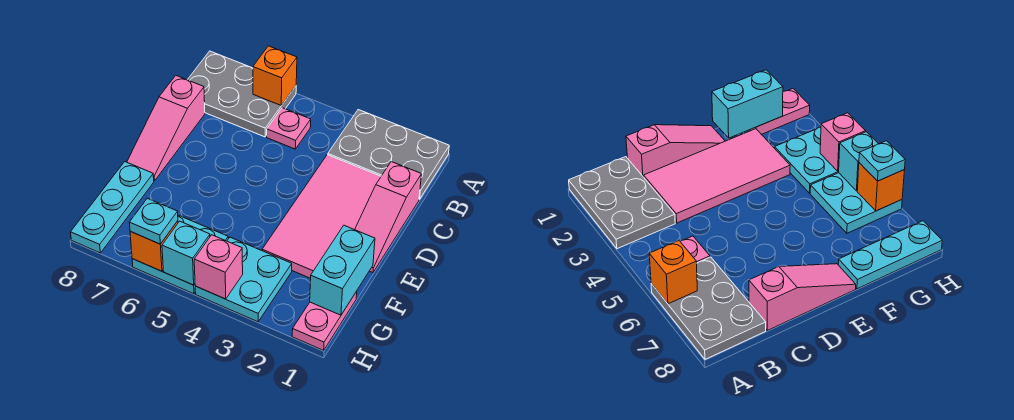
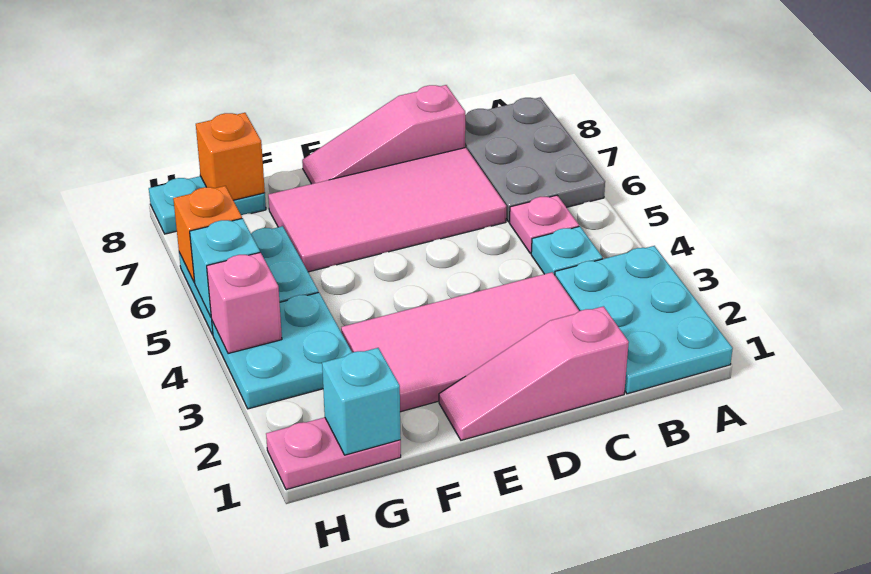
grey plate A1:B3 level 1 -> cyan plate A1:B3 level 1
orange brick A6 level 2 -> orange brick G8 level 2
none -> pink tile C6:F7 level 1
cyan brick F1:G1 level 2 -> cyan brick G1 level 2
cyan plate F8:H8 level 1 -> cyan plate G8:H8 level 1
cyan plate H6 level 3 -> cyan plate B4 level 1

